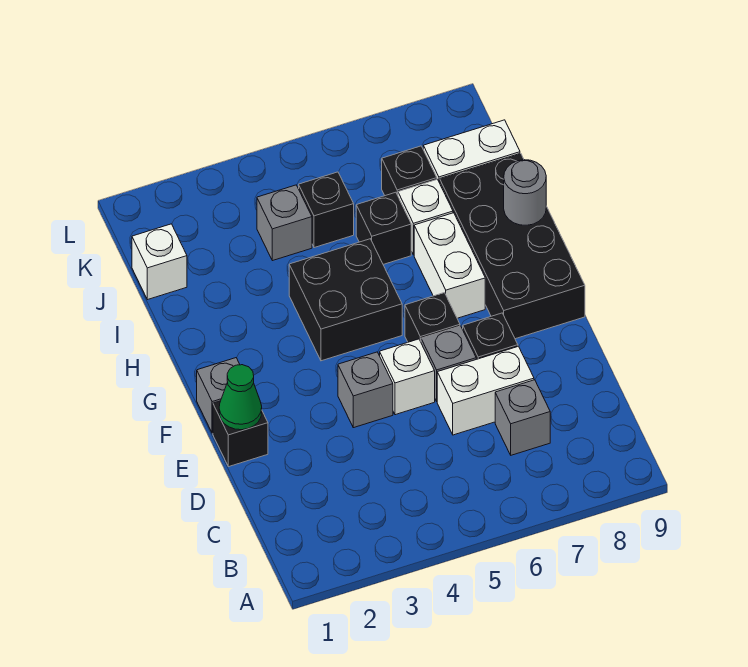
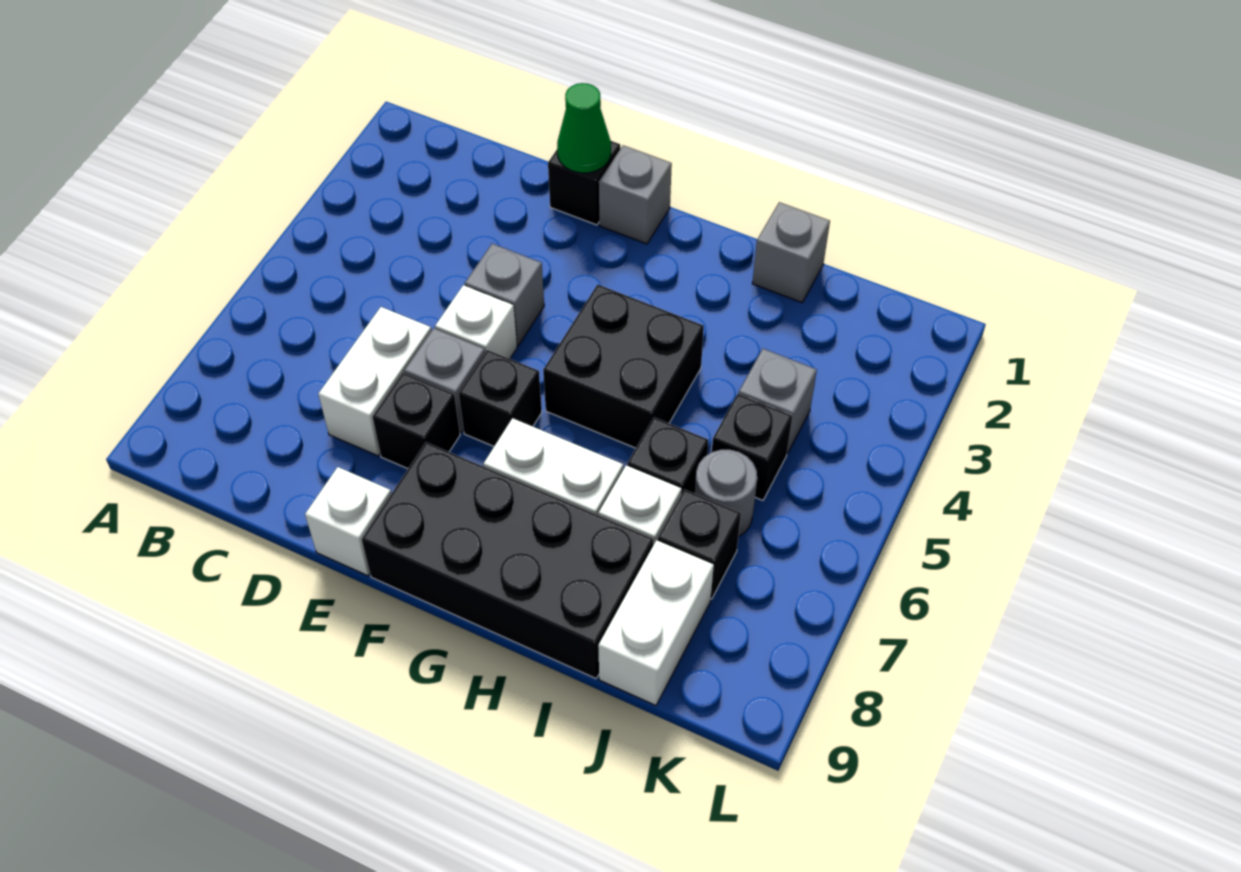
grey brick C7 level 1 -> grey brick I1 level 1
grey round brick H9 level 2 -> grey round brick J6 level 1
white brick J1 level 1 -> white brick E9 level 1

